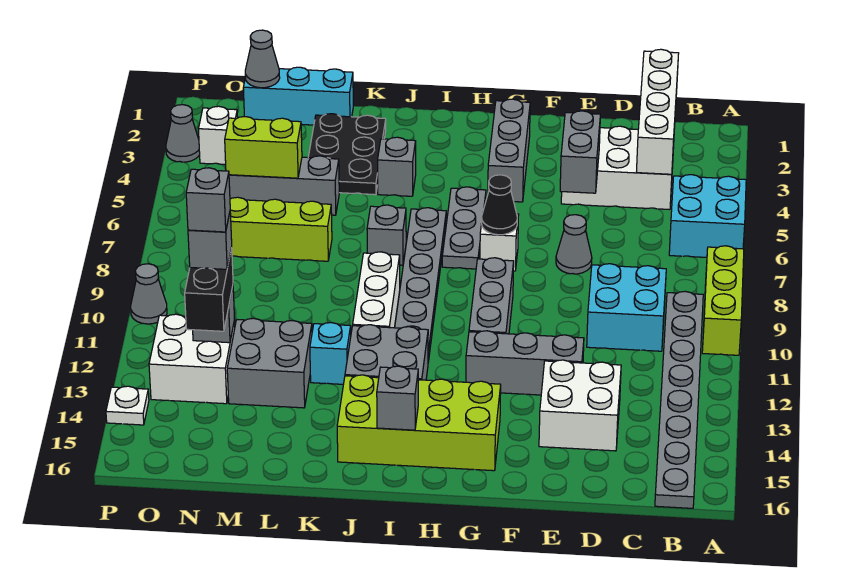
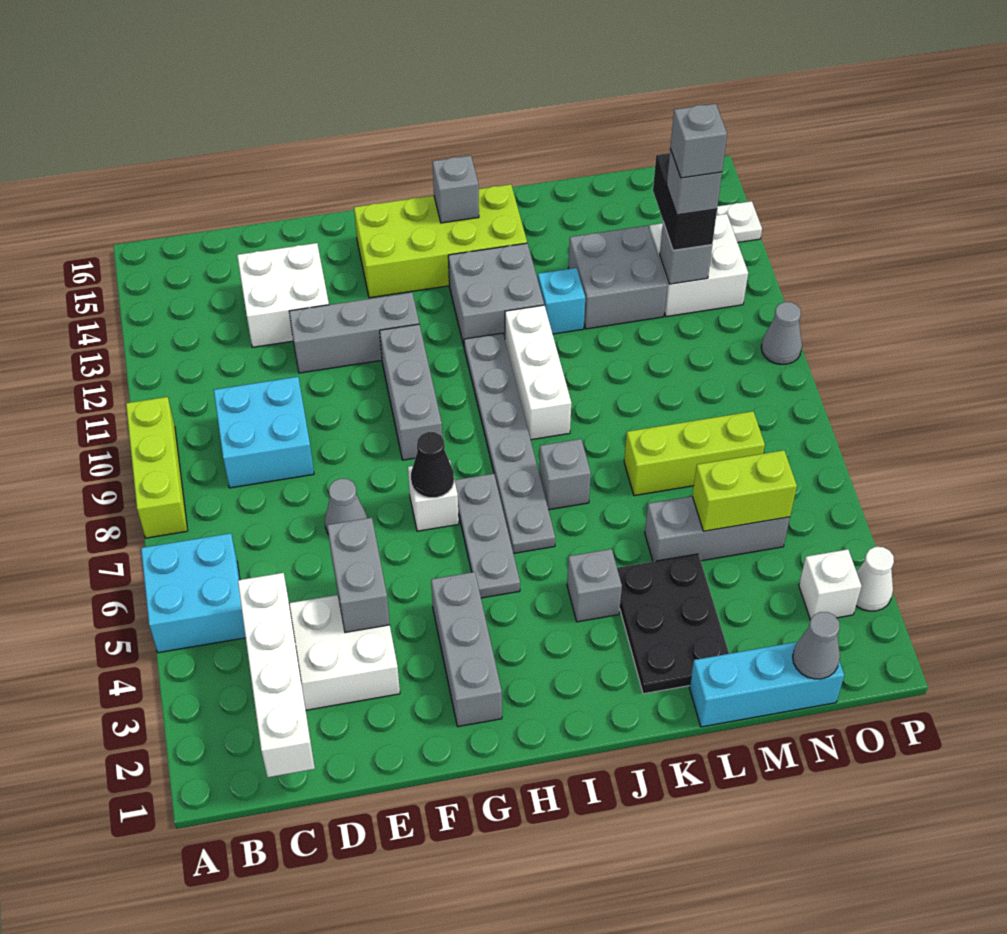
grey plate B9:B16 level 1 -> none
grey cone P3 level 1 -> white cone P3 level 1

